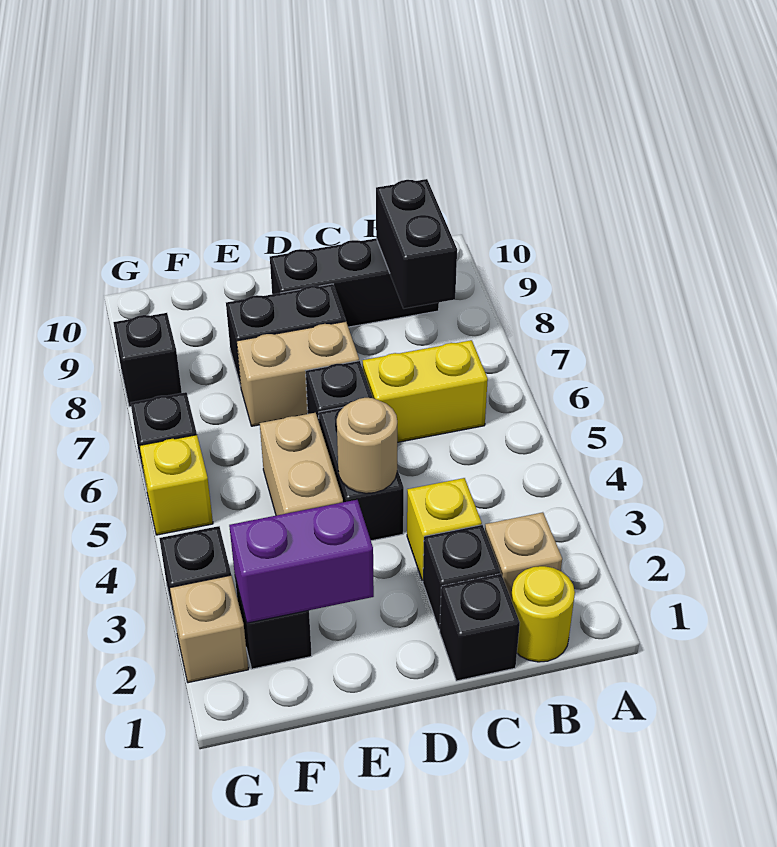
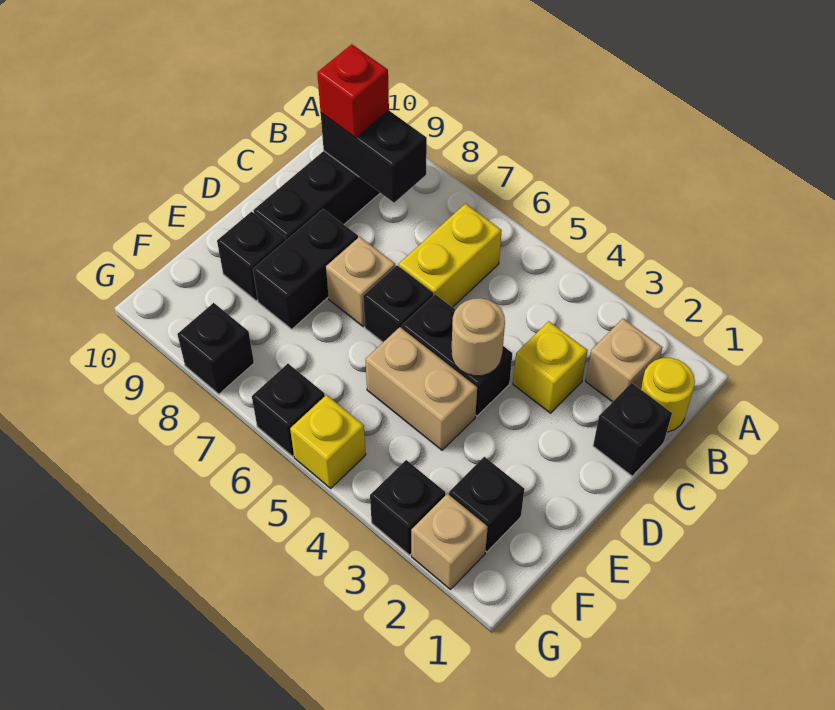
none -> red brick B9 level 3
black brick C2 level 1 -> black brick E9 level 1
tan brick D7:E7 level 1 -> tan brick D7 level 1
purple brick E2:F2 level 2 -> none

